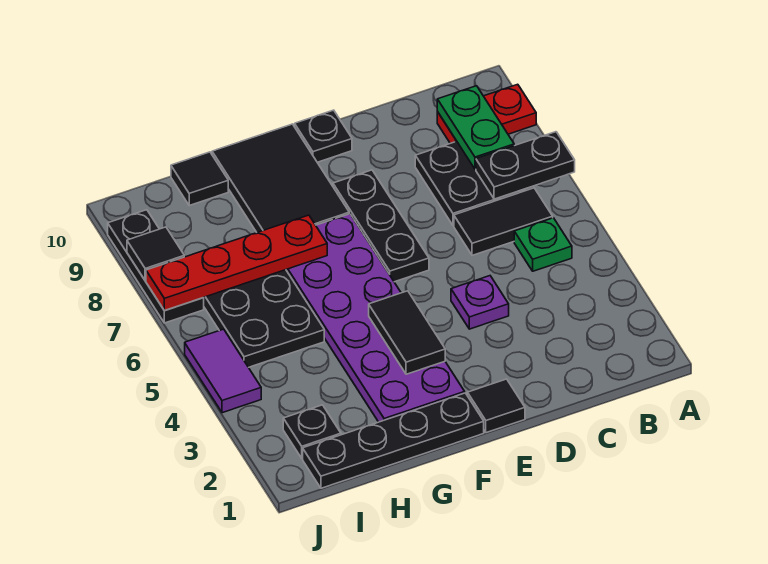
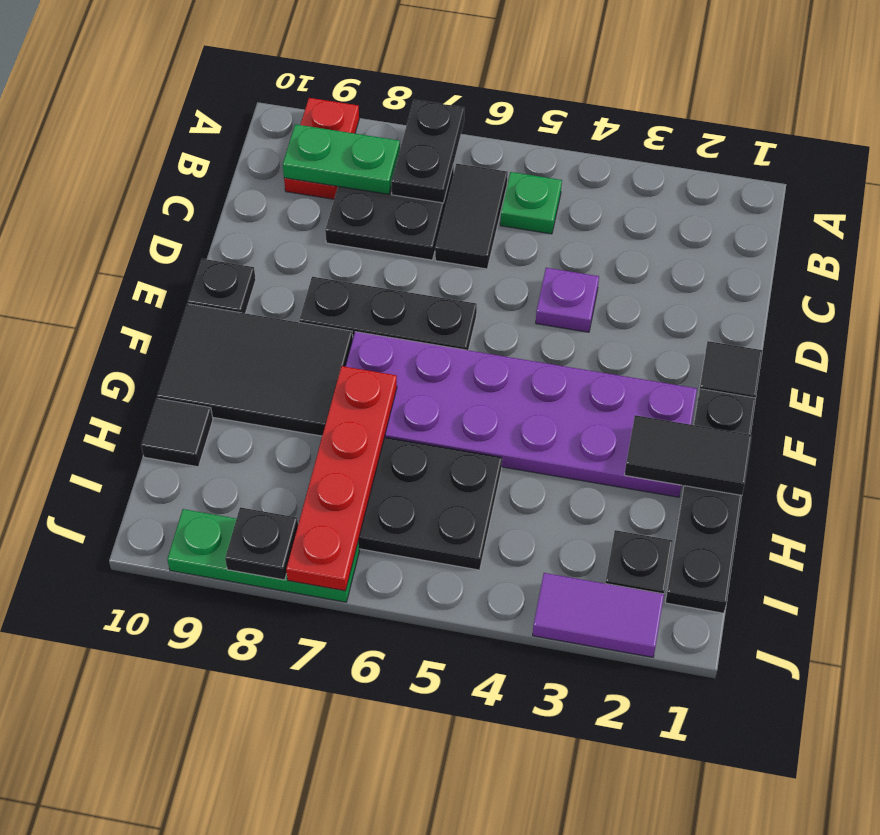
black tile F3:F4 level 2 -> black tile G1:G2 level 2
purple tile J4:J5 level 1 -> purple tile J2:J3 level 1
black plate J7:J9 level 1 -> green plate J7:J9 level 1
black tile J8 level 2 -> black plate J8 level 2

